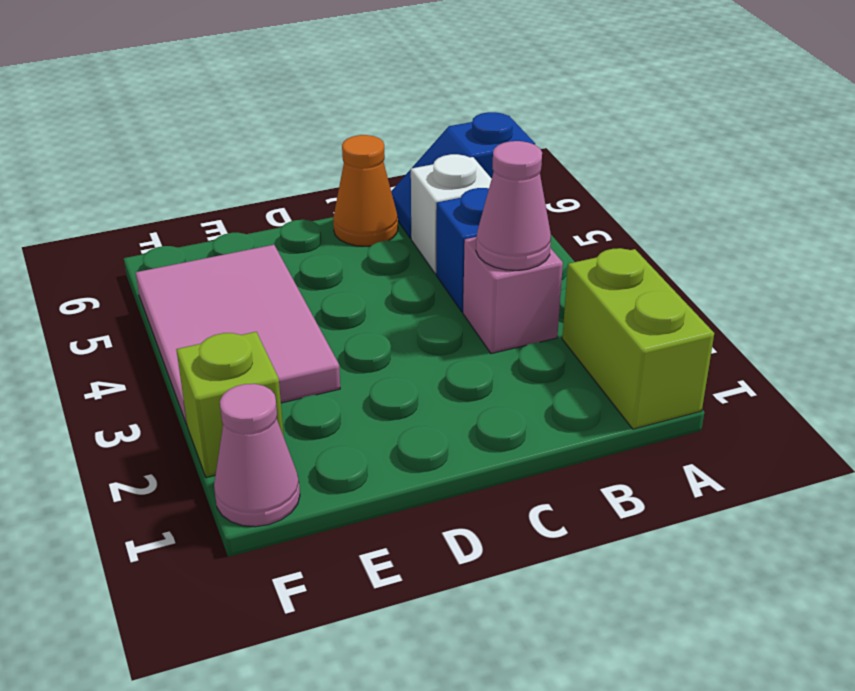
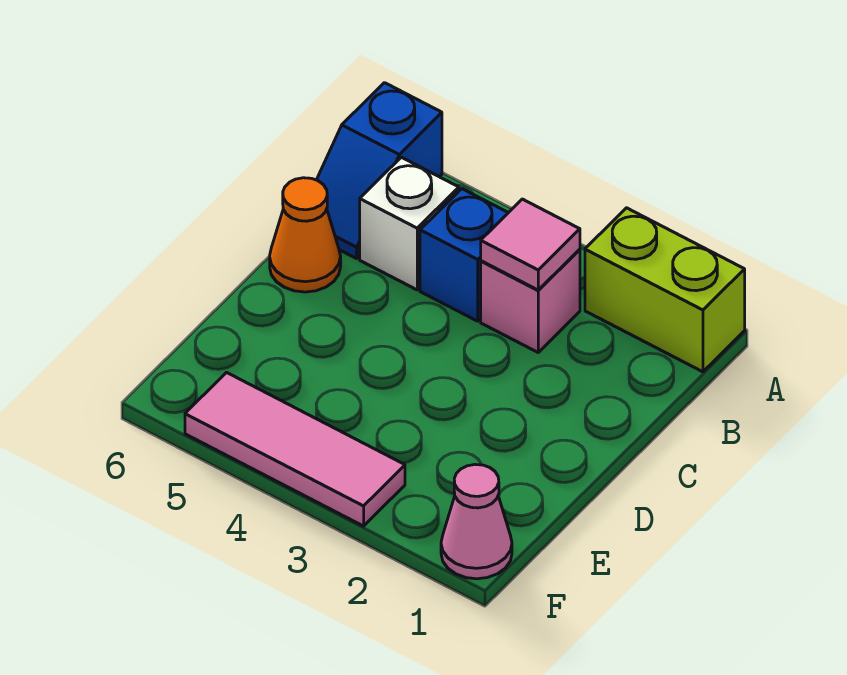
pink cone B3 level 2 -> pink tile B3 level 2
pink tile E3:F5 level 1 -> pink tile F3:F5 level 1
lime brick F2 level 1 -> none

